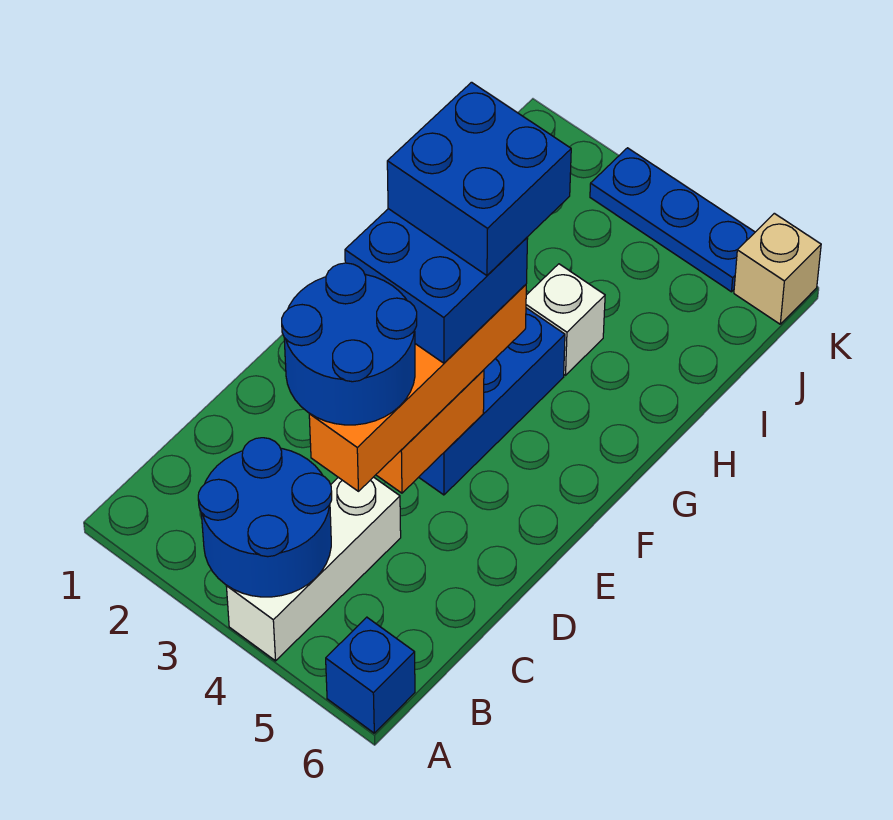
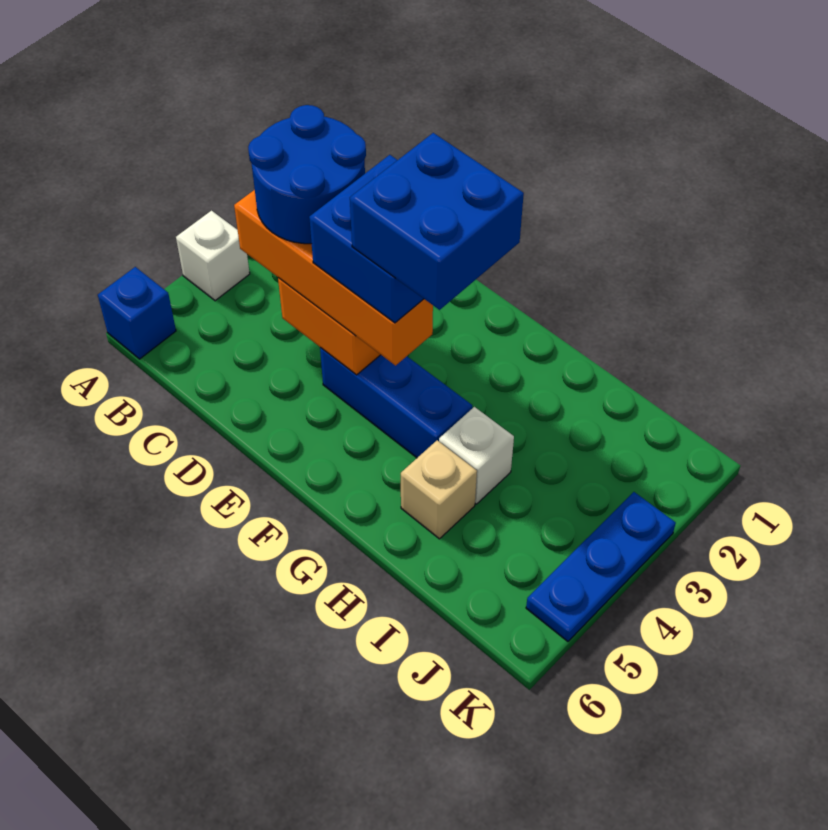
blue round brick A3:B4 level 2 -> none
white brick A4:C4 level 1 -> white brick A4 level 1
tan brick K6 level 1 -> tan brick H5 level 1

